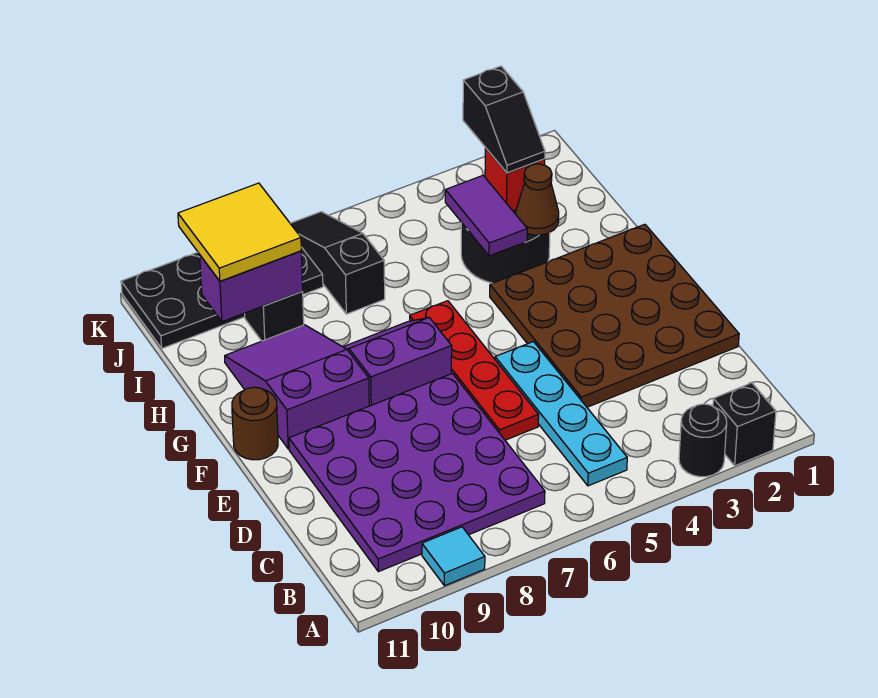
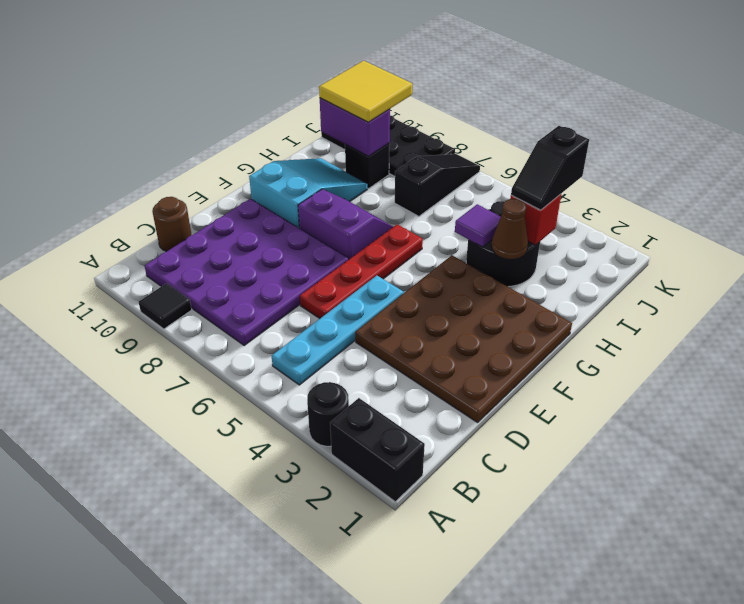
black brick A2 level 1 -> black brick A1:A2 level 1
cyan tile A9 level 1 -> black tile A9 level 1
purple slope F9:H10 level 1 top F -> cyan slope F9:H10 level 1 top F
brown round brick F11 level 1 -> brown round brick C11 level 1
purple tile H4:I4 level 2 -> purple tile H4 level 2

